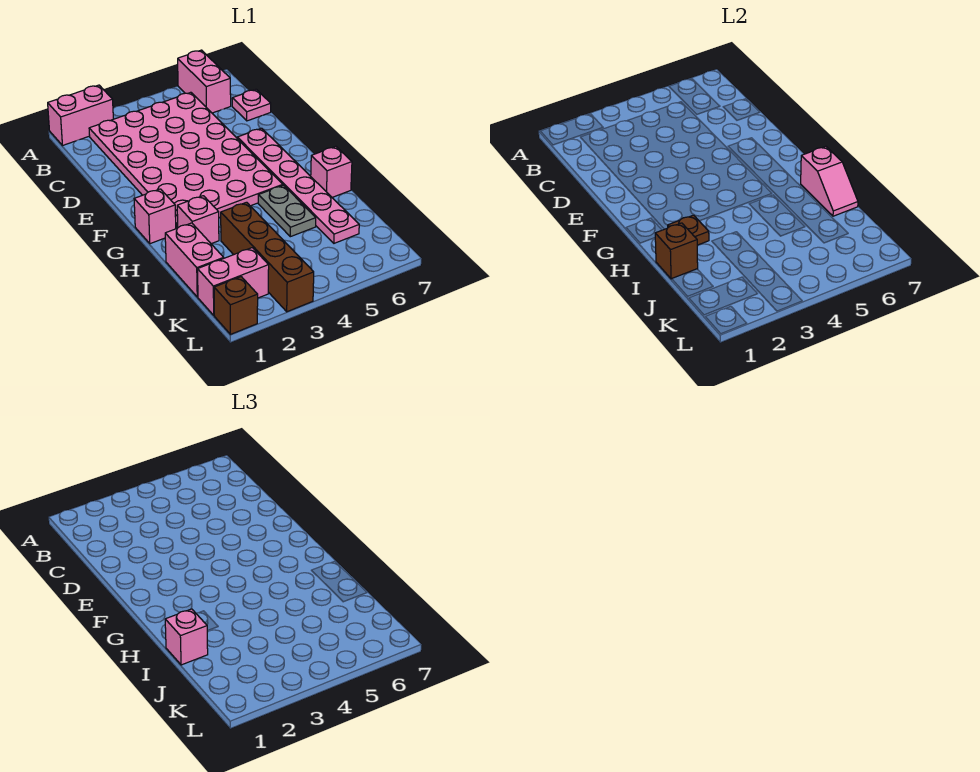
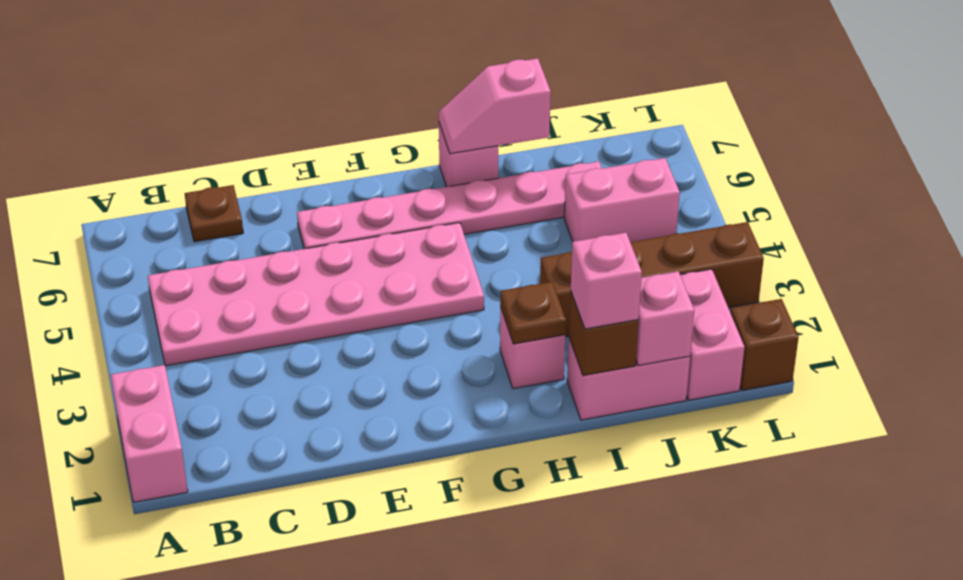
pink brick A6:B6 level 1 -> pink brick J5:K5 level 1
pink plate B2:G5 level 1 -> pink plate B4:G5 level 1
pink plate C7 level 1 -> brown plate C7 level 1
pink brick G1 level 1 -> pink brick J1 level 2
grey plate H5:I5 level 1 -> none
pink slope H7:I7 level 2 top H -> pink slope H7:I7 level 2 top I

